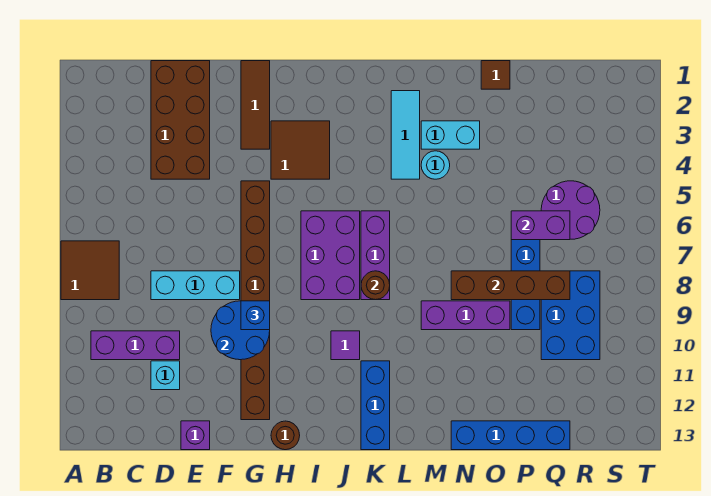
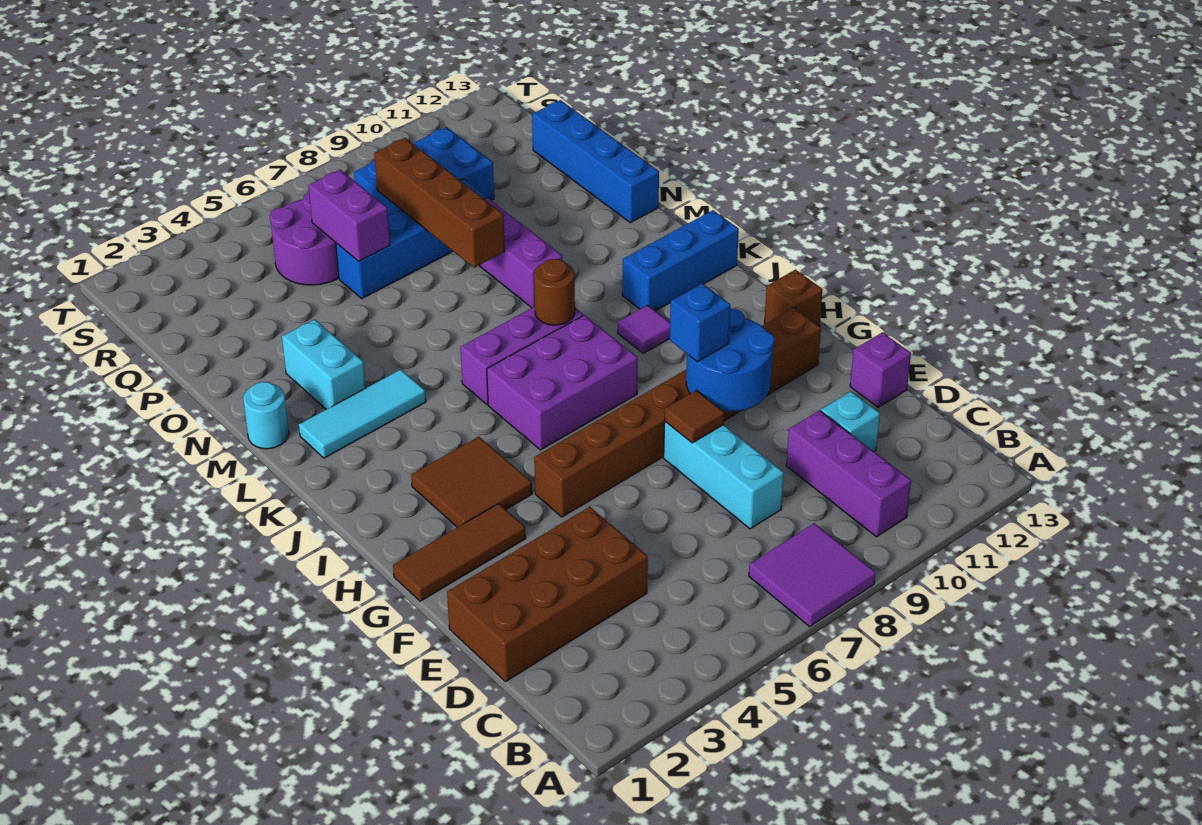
brown tile A7:B8 level 1 -> purple tile A7:B8 level 1
brown round brick H13 level 1 -> brown brick H13 level 1
cyan round brick M4 level 1 -> cyan round brick M1 level 1
brown tile O1 level 1 -> brown tile F8 level 2

